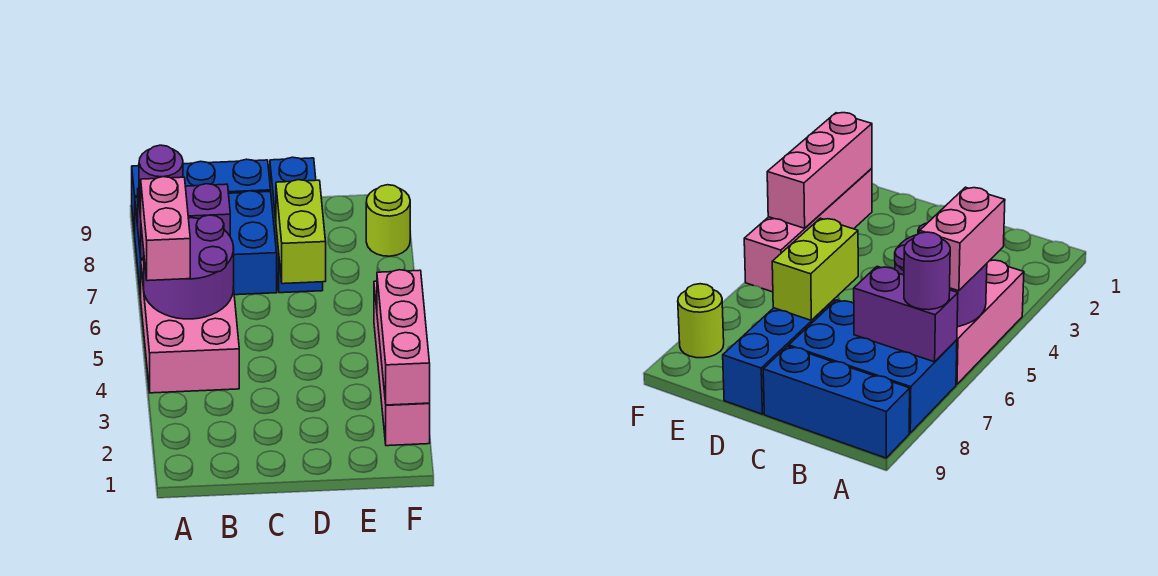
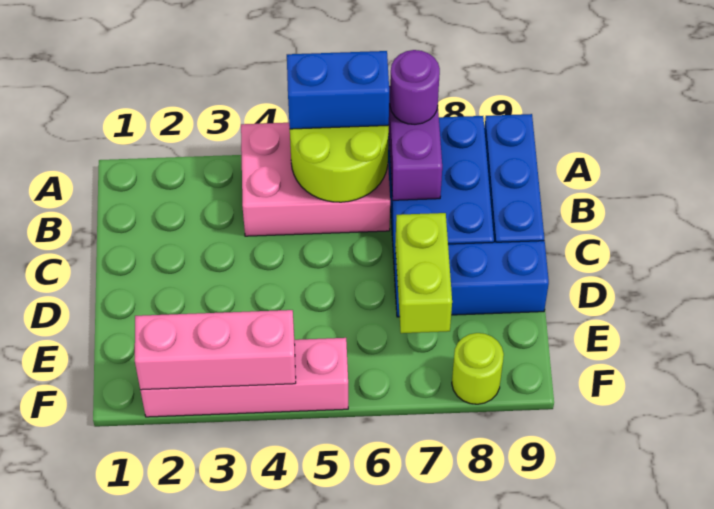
purple round brick A5:B6 level 2 -> lime round brick A5:B6 level 2
pink brick A5:A6 level 3 -> blue brick A5:A6 level 3
lime brick D6:D7 level 2 -> lime brick D7:E7 level 2

